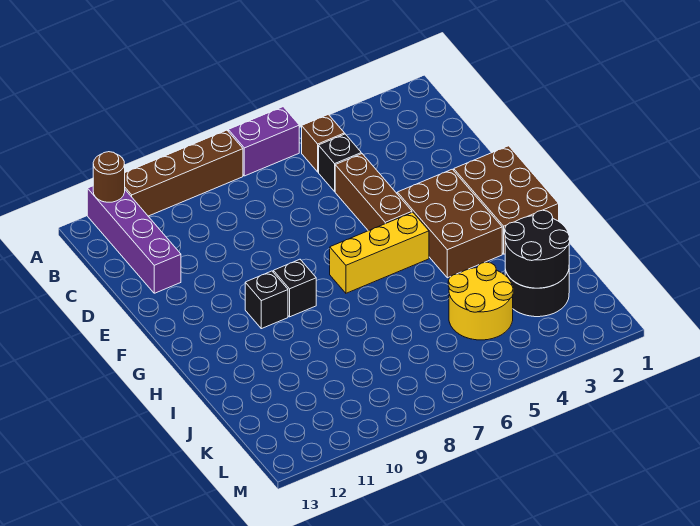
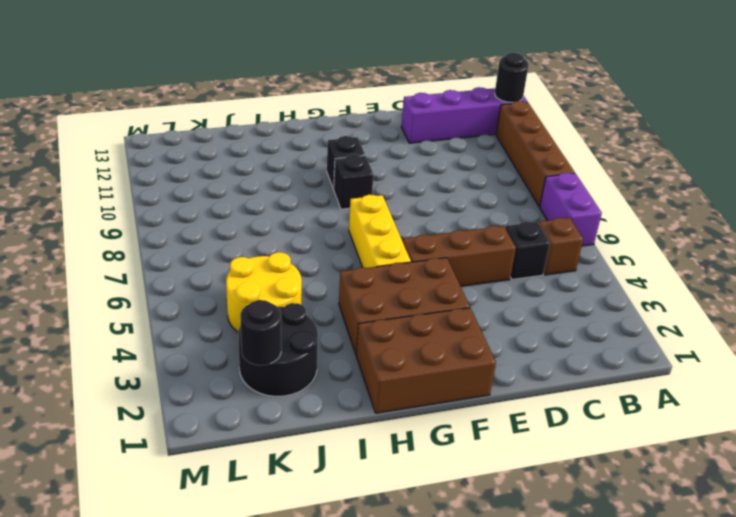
brown round brick A12 level 2 -> black round brick A12 level 2
black round brick J2:K3 level 2 -> black round brick K2 level 2

